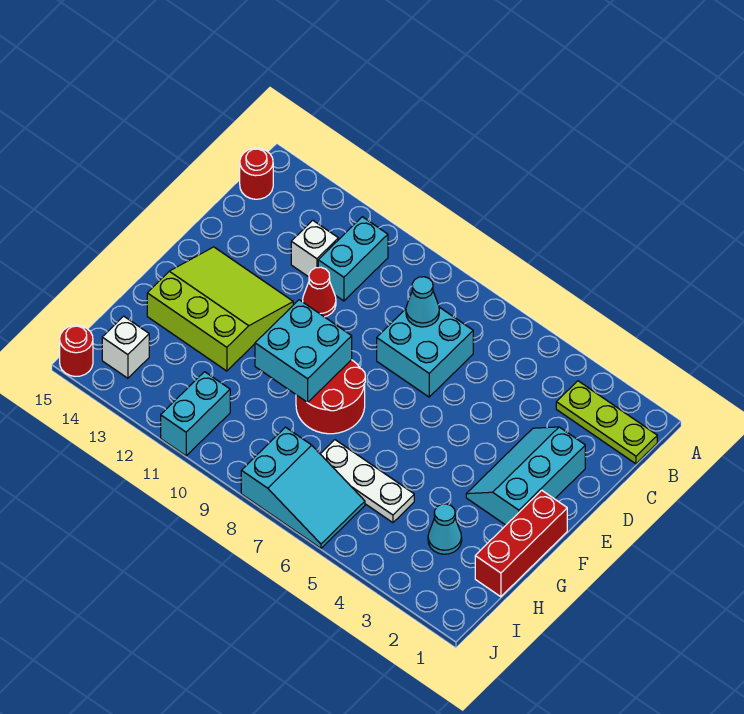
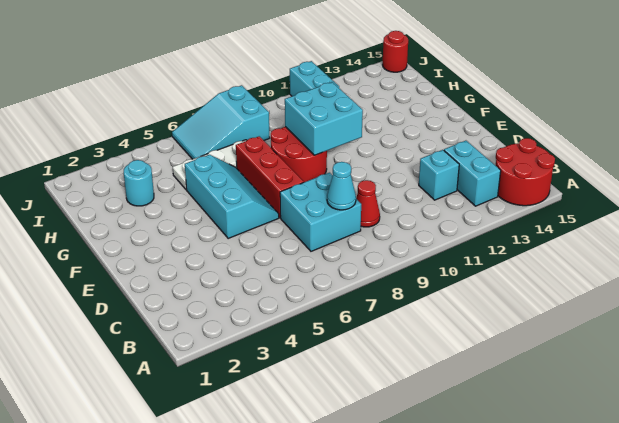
lime plate B1:B3 level 1 -> none
cyan brick B11:C11 level 1 -> cyan brick B13:C13 level 1
red round brick B15 level 1 -> red round brick A14:B15 level 1
white brick C12 level 1 -> cyan brick C12 level 1
cyan slope D2:F3 level 1 top 2 -> cyan slope E5:G6 level 1 top 5
red cone D11 level 1 -> red cone C9 level 1
lime slope E12:G14 level 1 top G -> none
red brick F1:H1 level 1 -> red brick E7:G7 level 1
cyan cone H3 level 1 -> cyan round brick H3 level 1
white brick I14 level 1 -> none

